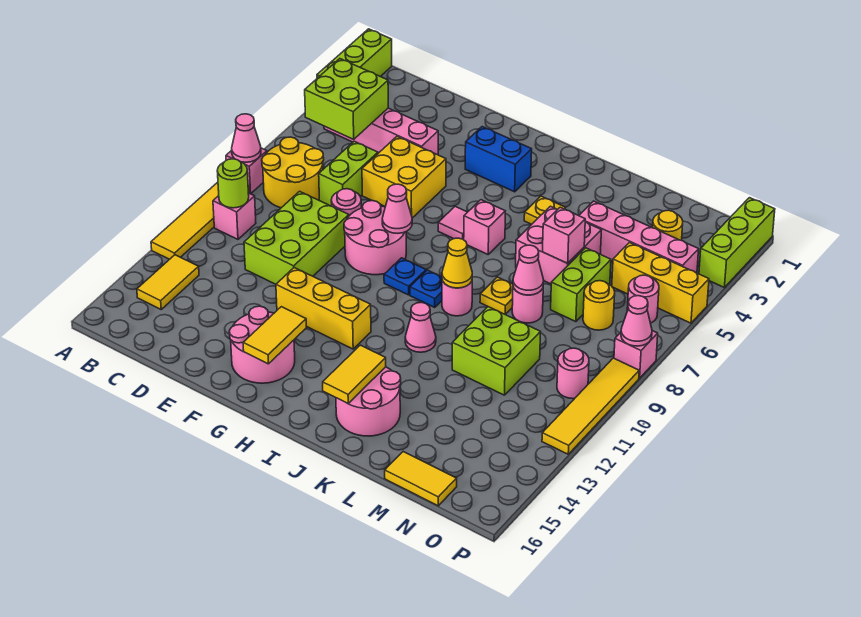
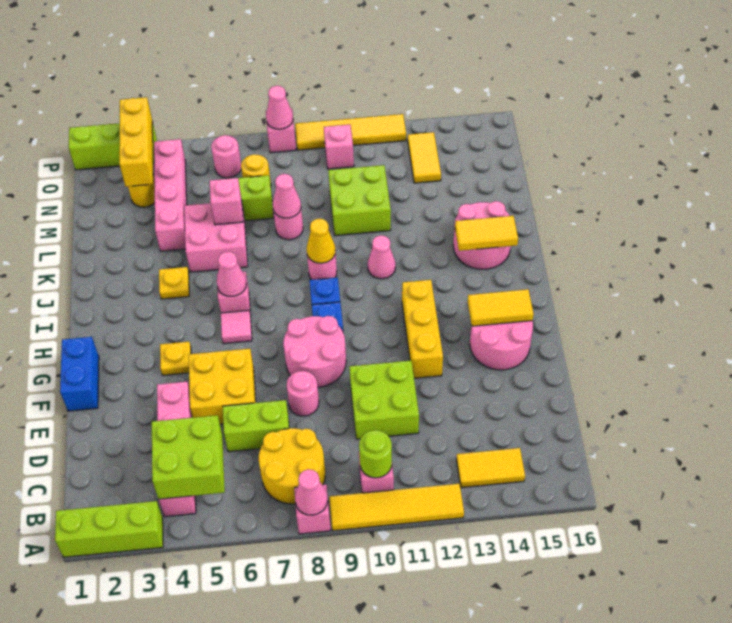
lime brick D9:E11 level 1 -> lime brick D10:E11 level 1
blue brick G3:H3 level 1 -> blue brick F1:G1 level 1
pink cone G8 level 2 -> pink cone I6 level 2
yellow plate K8 level 1 -> yellow plate G4 level 1
yellow tile M16:N16 level 1 -> yellow tile N13:O13 level 1
yellow brick N5:P5 level 1 -> yellow brick N3:P3 level 2
pink round brick O10 level 1 -> pink brick O10 level 1

